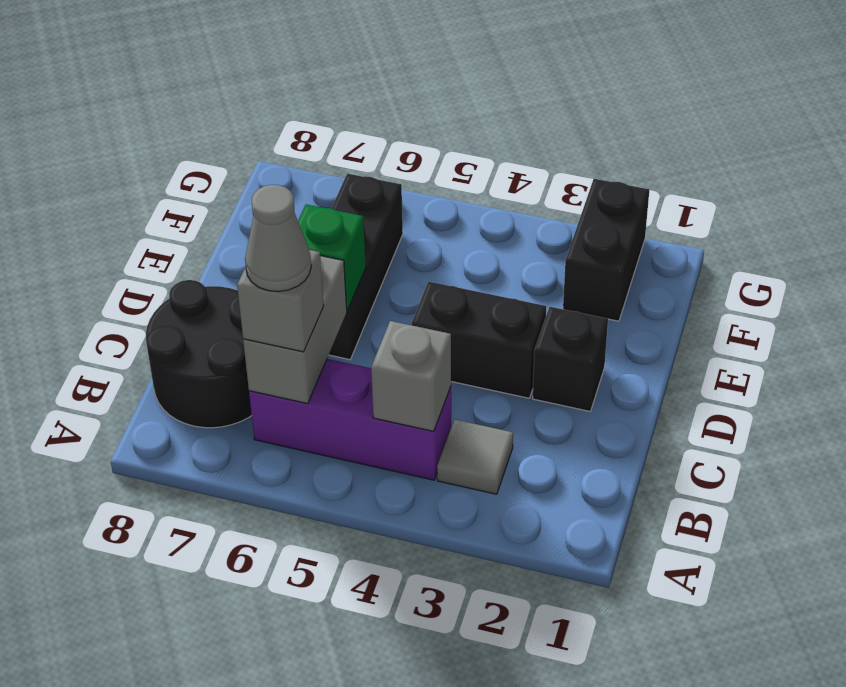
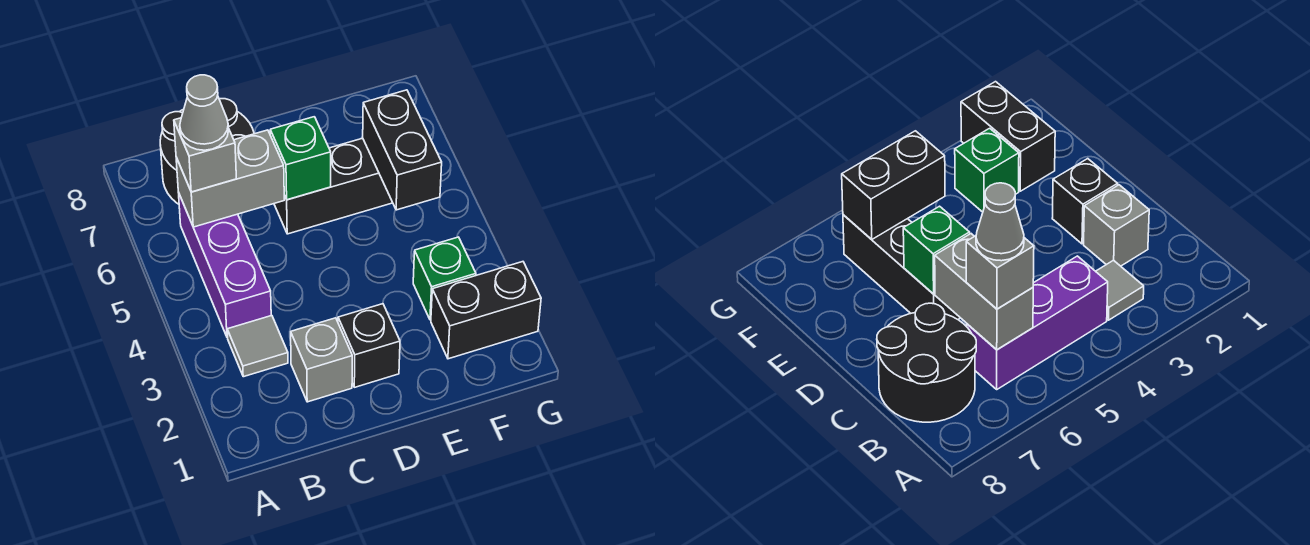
grey brick B4 level 2 -> grey brick C2 level 1
black brick D3:D4 level 1 -> black brick F5:F6 level 2
none -> green brick F3 level 1

